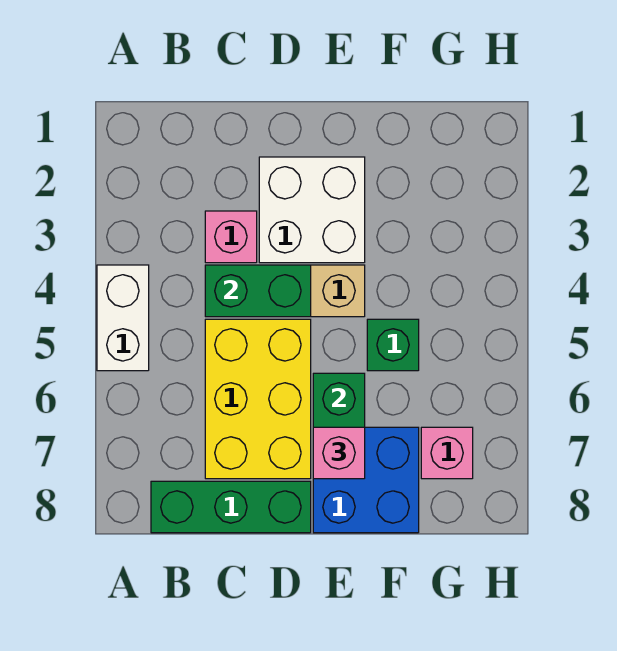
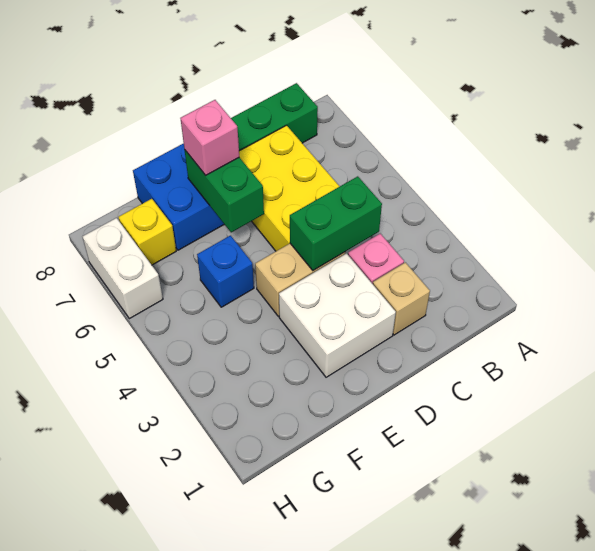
white brick A4:A5 level 1 -> white brick H6:H7 level 1
none -> tan brick C2 level 1
green brick F5 level 1 -> blue brick F5 level 1
pink brick G7 level 1 -> yellow brick G7 level 1

